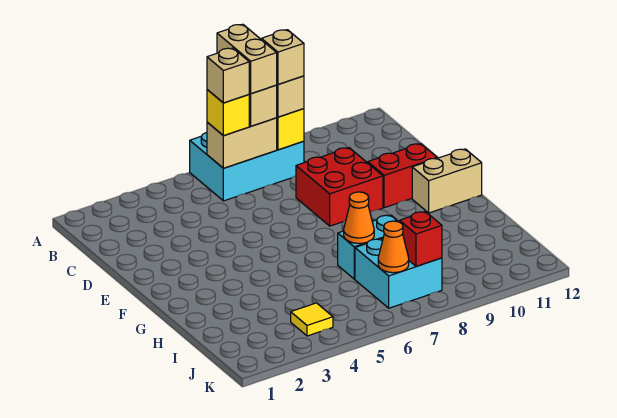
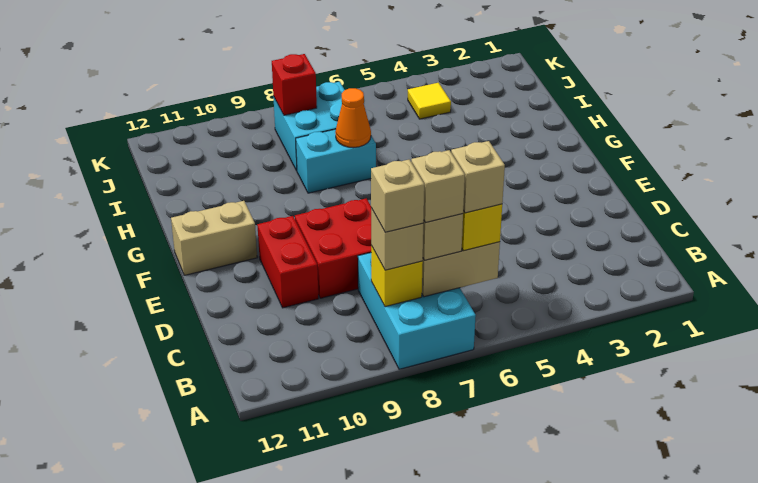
cyan brick A6:B8 level 1 -> cyan brick A7:C8 level 1
tan brick A7:B7 level 4 -> tan brick B7 level 4
red brick E10:E11 level 1 -> red brick D10:E10 level 1
orange cone J7 level 2 -> none

